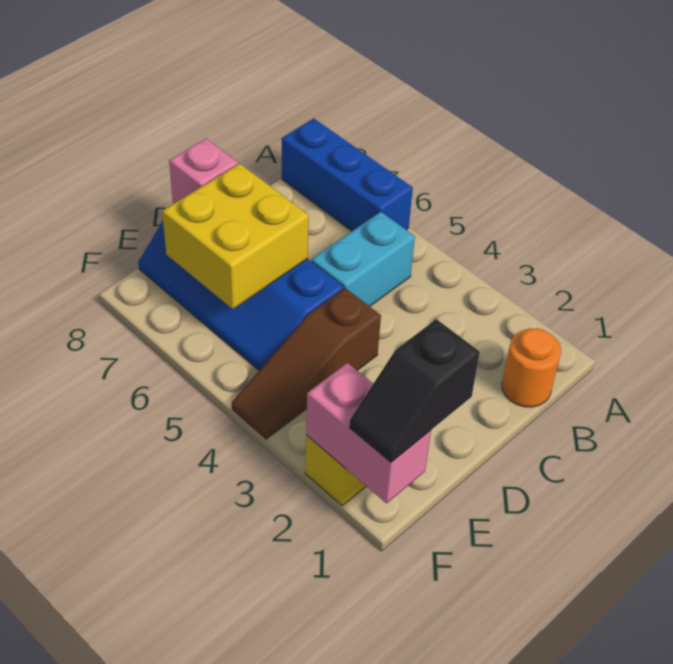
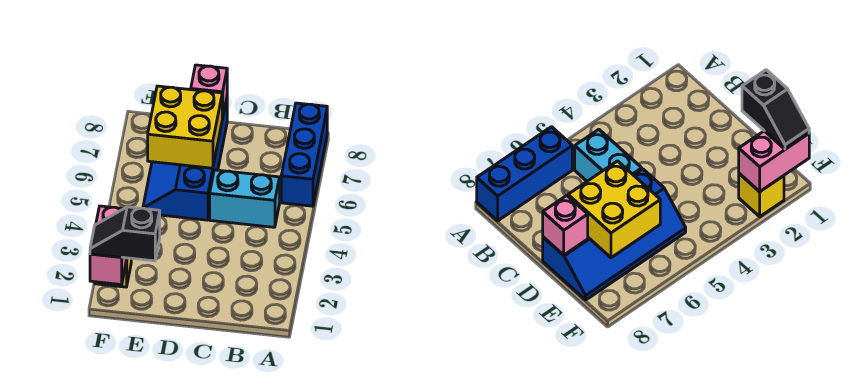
orange round brick B1 level 1 -> none
brown slope D4:F4 level 1 top D -> none

